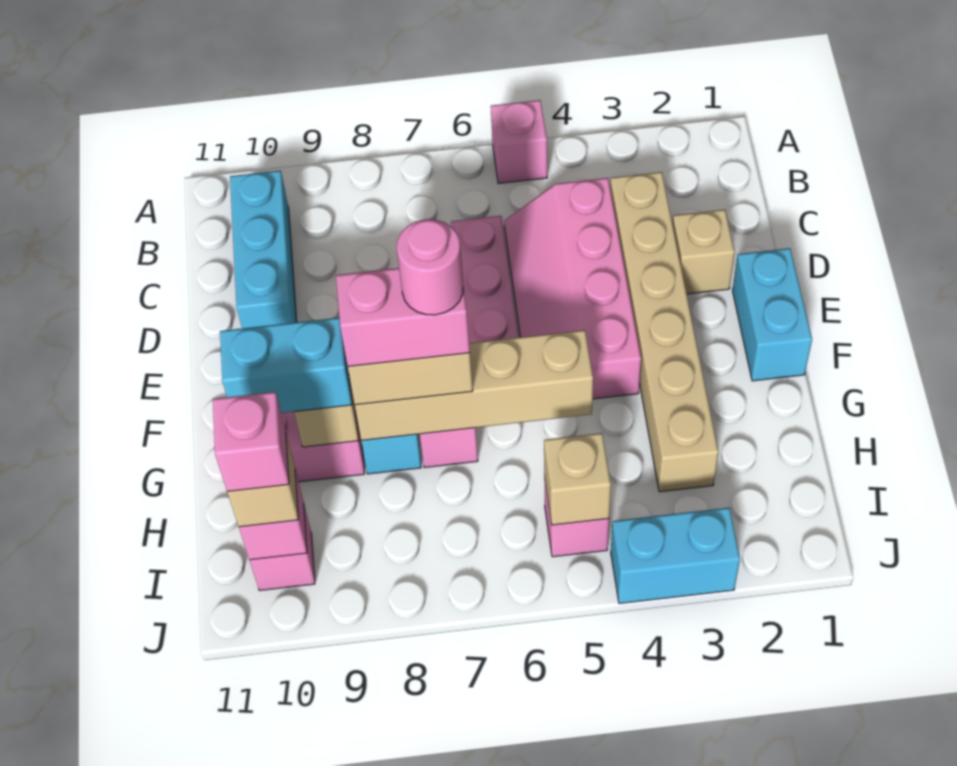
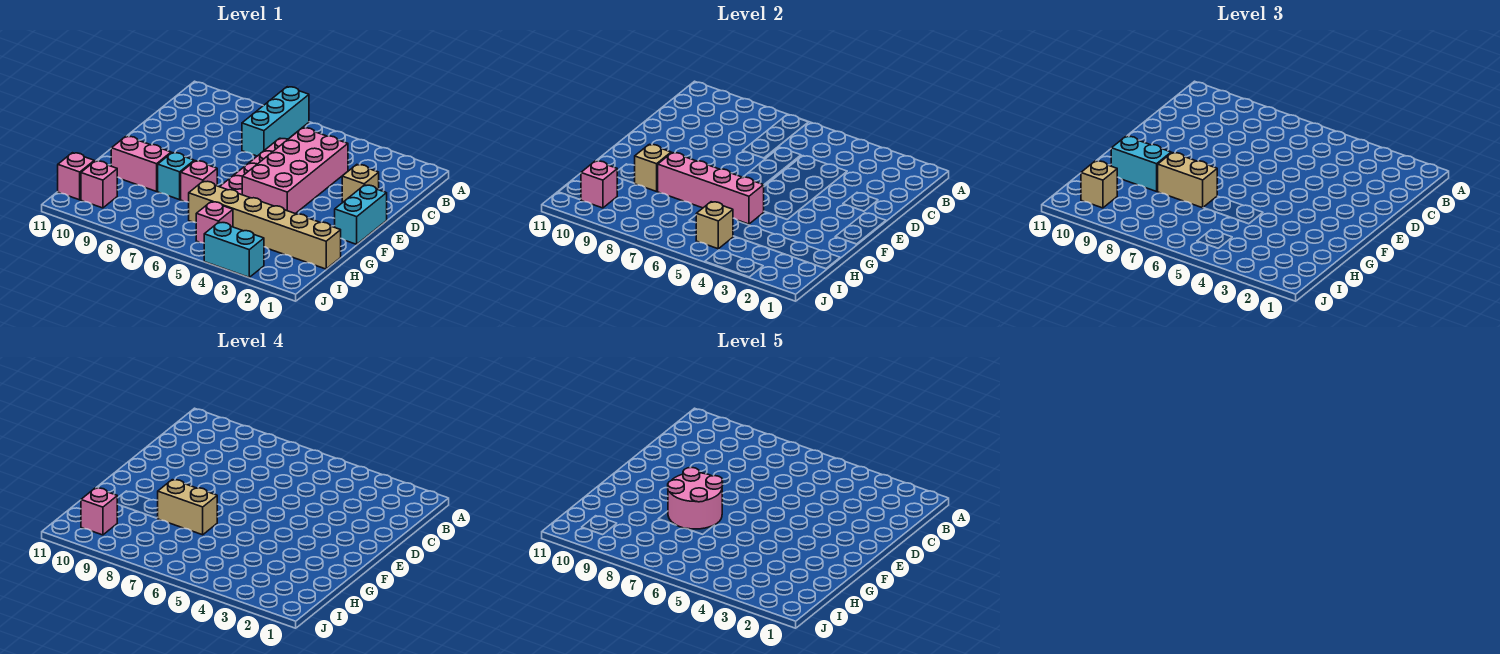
pink brick A5 level 1 -> pink brick I11 level 1
cyan brick B10:D10 level 1 -> cyan brick A7:C7 level 1
tan brick C3:H3 level 1 -> tan brick H1:H6 level 1
pink slope C4:F5 level 1 top 4 -> pink brick C4:F5 level 1
tan brick G5:G8 level 2 -> pink brick G5:G8 level 2
pink brick G7:G8 level 4 -> tan brick G7:G8 level 4
pink round brick G7 level 5 -> pink round brick F7:G8 level 5

